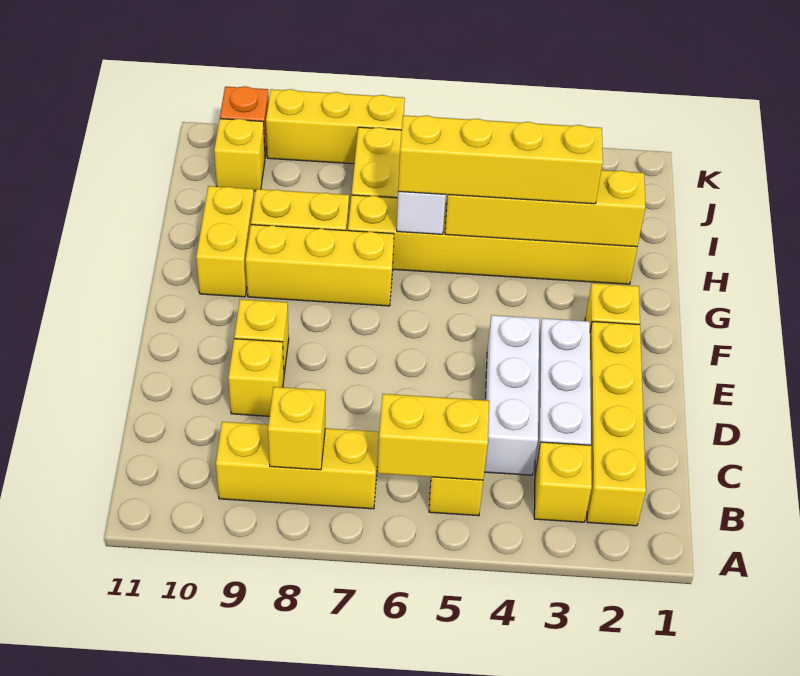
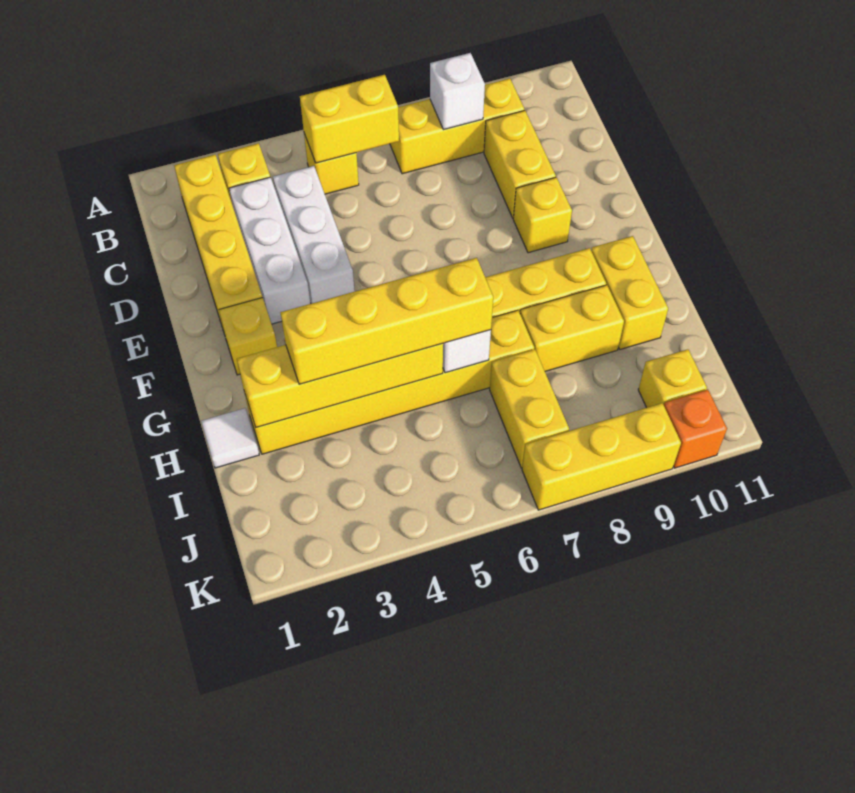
yellow brick B8 level 2 -> white brick B8 level 2
yellow brick D9 level 1 -> yellow brick C9:D9 level 1
none -> white tile H1 level 1

